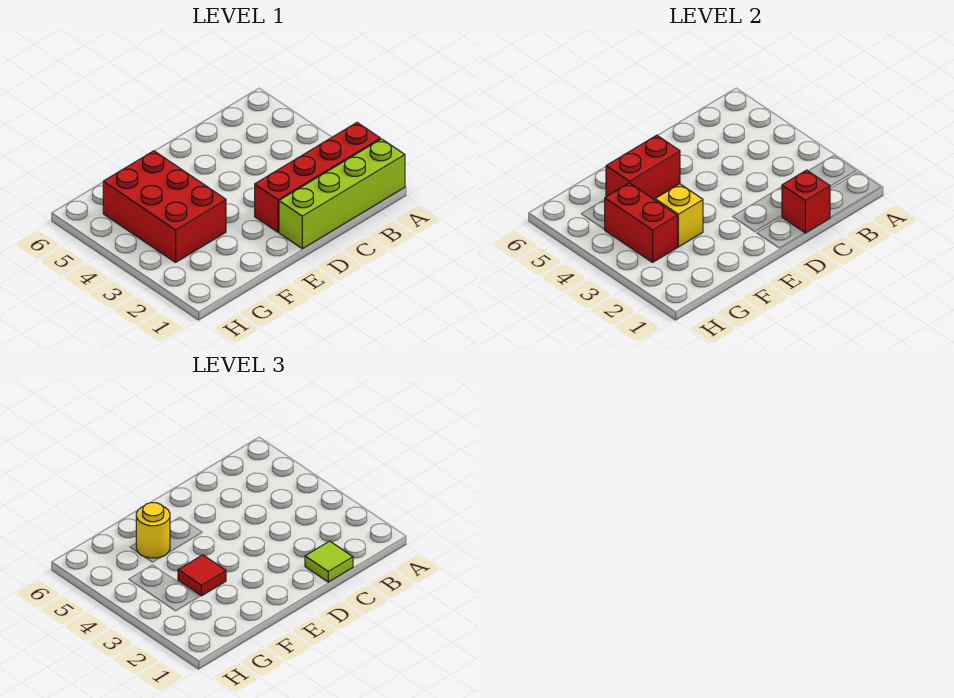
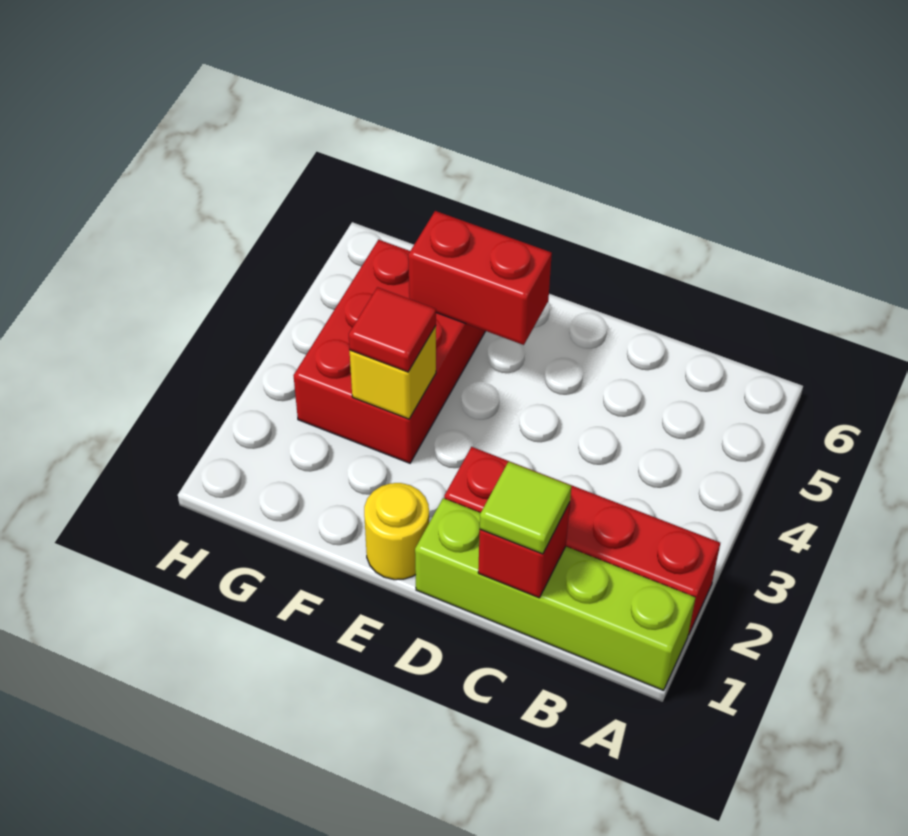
yellow round brick F5 level 3 -> yellow round brick E1 level 1
red brick G3:G4 level 2 -> none

